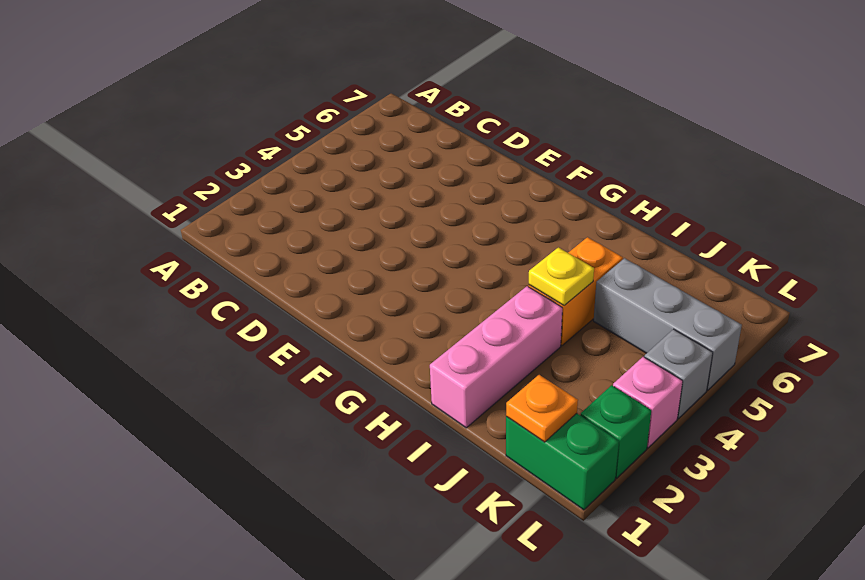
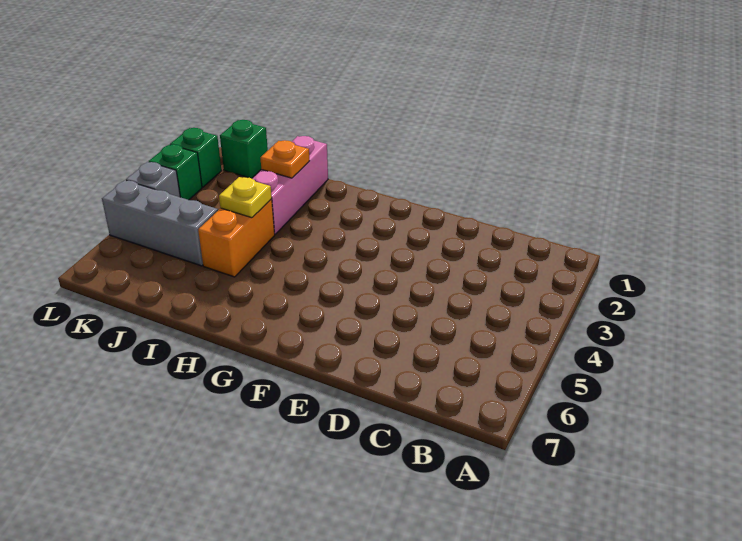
green brick K1:L1 level 1 -> green brick K1 level 1
orange plate K1 level 2 -> orange plate I2 level 2
pink brick L3 level 1 -> green brick L3 level 1

